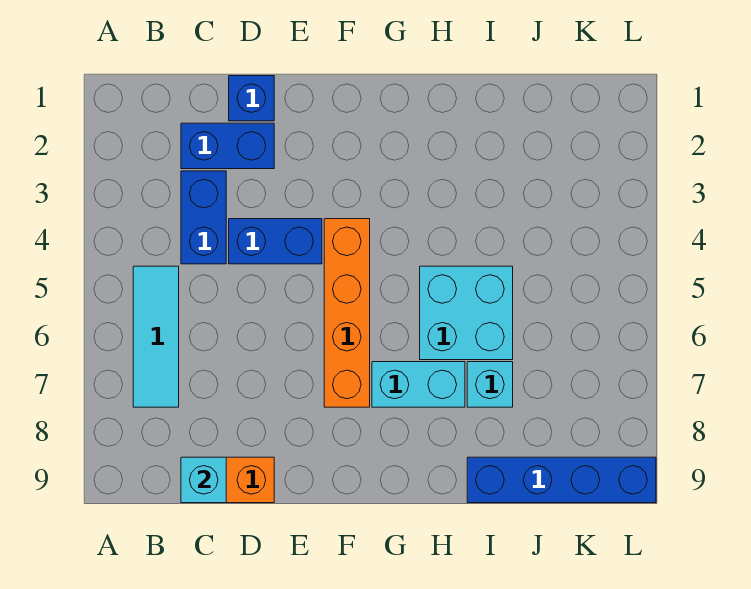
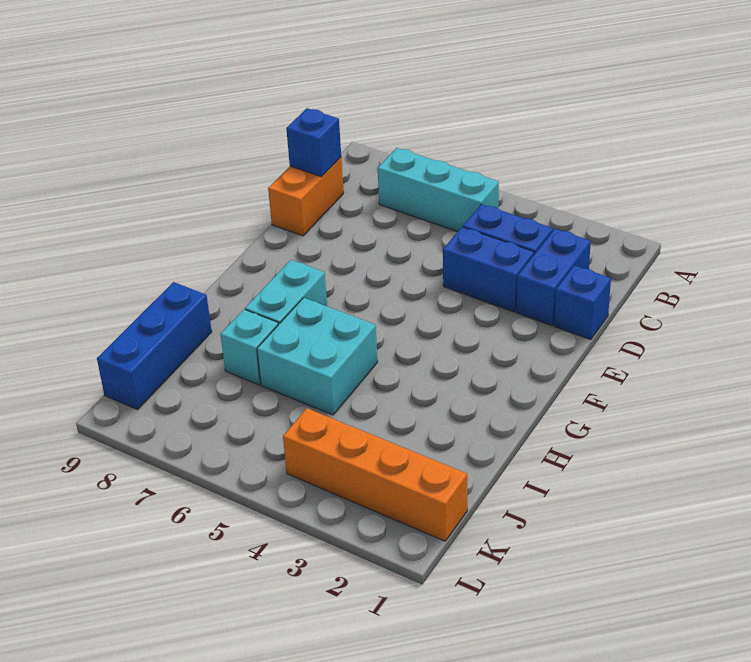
cyan tile B5:B7 level 1 -> cyan brick B5:B7 level 1
cyan brick C9 level 2 -> blue brick C9 level 2
blue brick D4:E4 level 1 -> blue brick D3:D4 level 1
orange brick F4:F7 level 1 -> orange brick K1:K4 level 1
blue brick I9:L9 level 1 -> blue brick I9:K9 level 1

